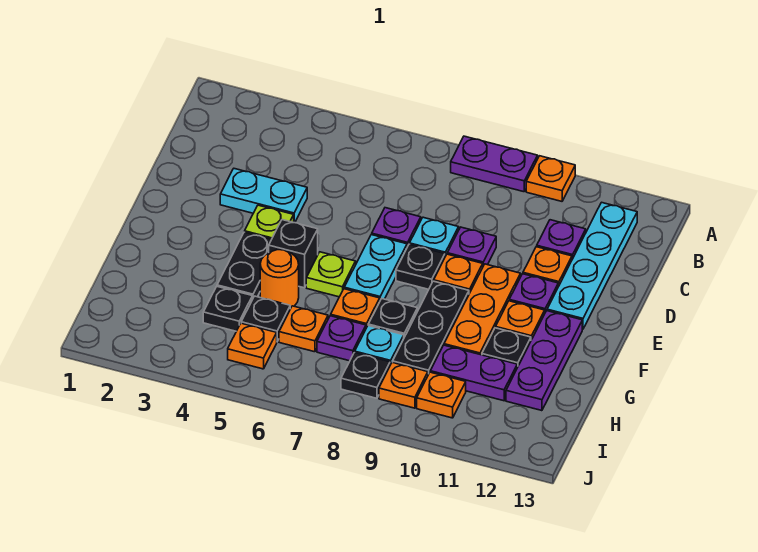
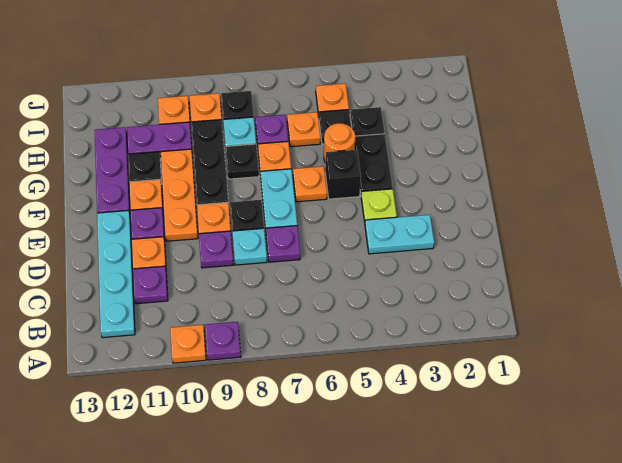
purple plate A8:A9 level 1 -> purple plate A9 level 1
lime plate F6 level 1 -> orange plate F6 level 1

